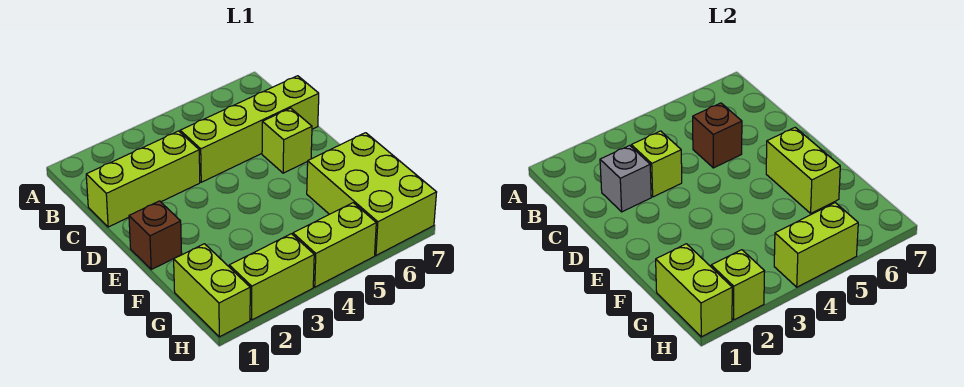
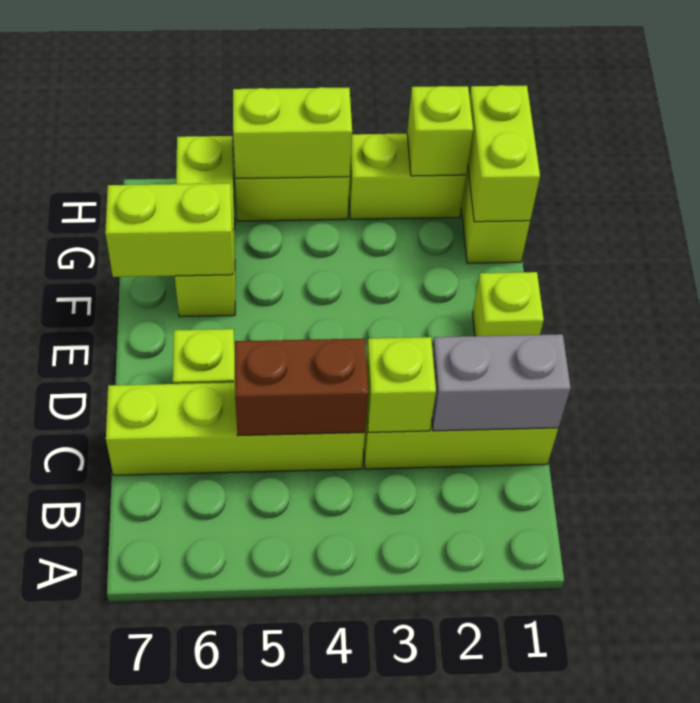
grey brick C2 level 2 -> grey brick C1:C2 level 2
brown brick C5 level 2 -> brown brick C4:C5 level 2
brown brick E1 level 1 -> lime brick E1 level 1
lime brick E6:F6 level 2 -> lime brick F6:F7 level 2
lime brick F6:H7 level 1 -> lime brick F6:H6 level 1

